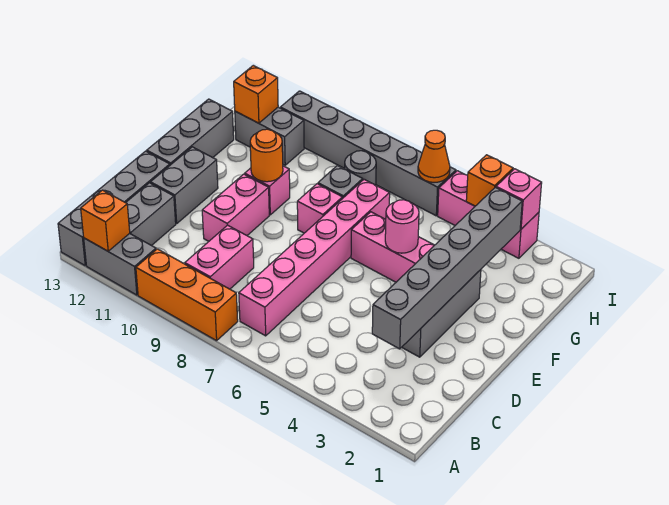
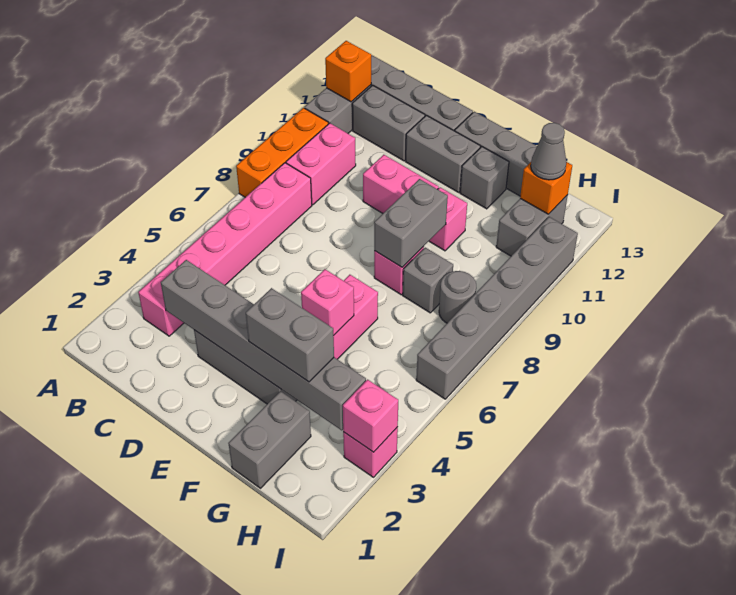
pink brick B7:G7 level 1 -> pink brick B3:B8 level 1
pink brick B9:C9 level 1 -> pink brick B9:B10 level 1
none -> grey brick F3:G3 level 3
pink round brick F5 level 2 -> pink brick F5 level 2
none -> grey brick F8:F9 level 2
orange round brick F10 level 2 -> none
none -> grey brick F12 level 1
none -> grey brick G1:G2 level 1
none -> grey cone H12 level 3
pink brick I3:I5 level 1 -> pink brick I3 level 1
orange brick I4 level 2 -> none
orange cone I6 level 2 -> none

